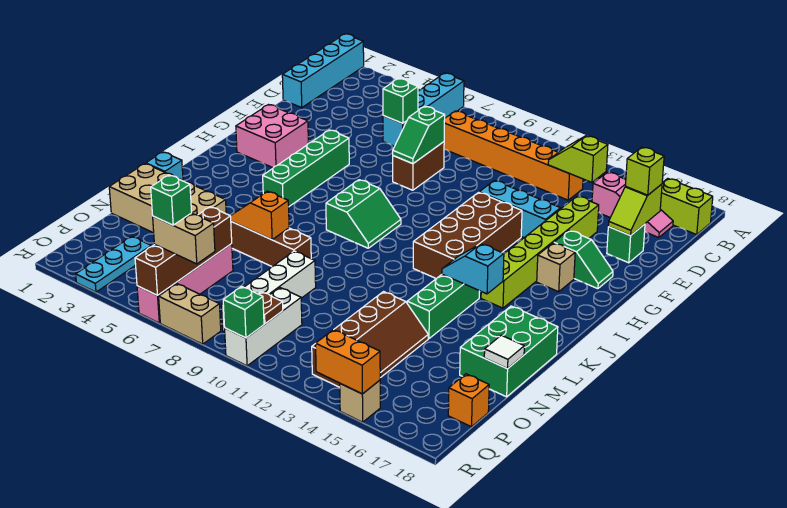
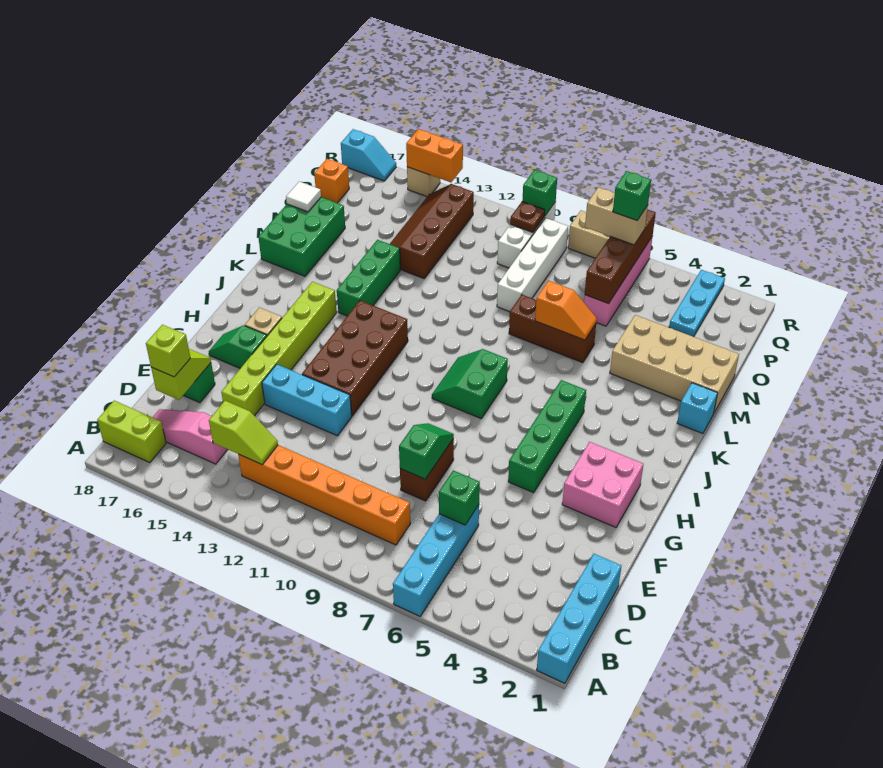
cyan slope K14:K15 level 2 top 15 -> cyan slope R17:R18 level 1 top 18

